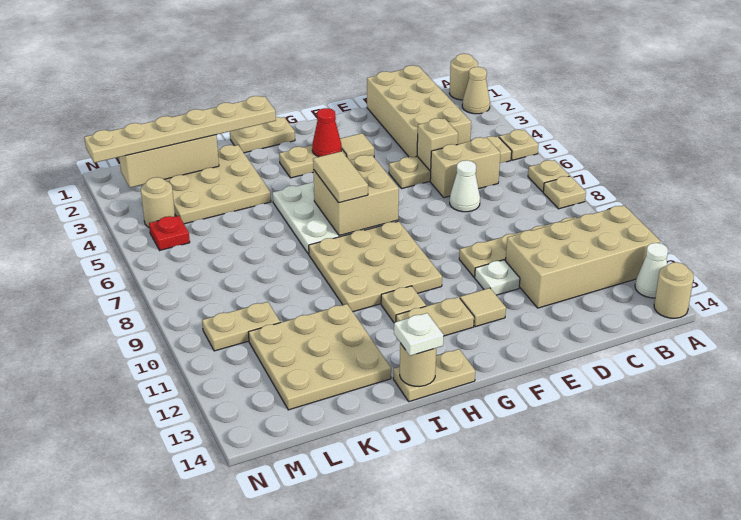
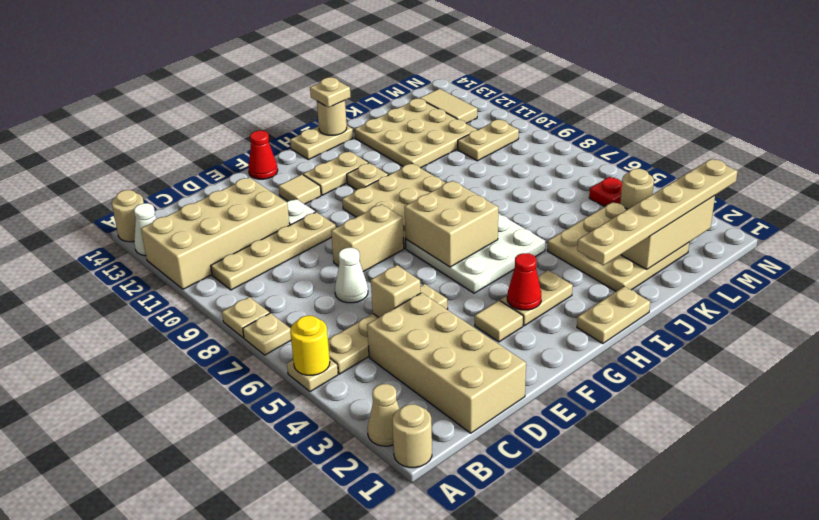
none -> yellow round brick A5 level 2
tan brick C6:D6 level 1 -> tan brick E8:F8 level 1
none -> red cone F14 level 1
tan tile H6:H7 level 3 -> tan tile M12:M13 level 1
white plate I14 level 3 -> tan plate I14 level 3

